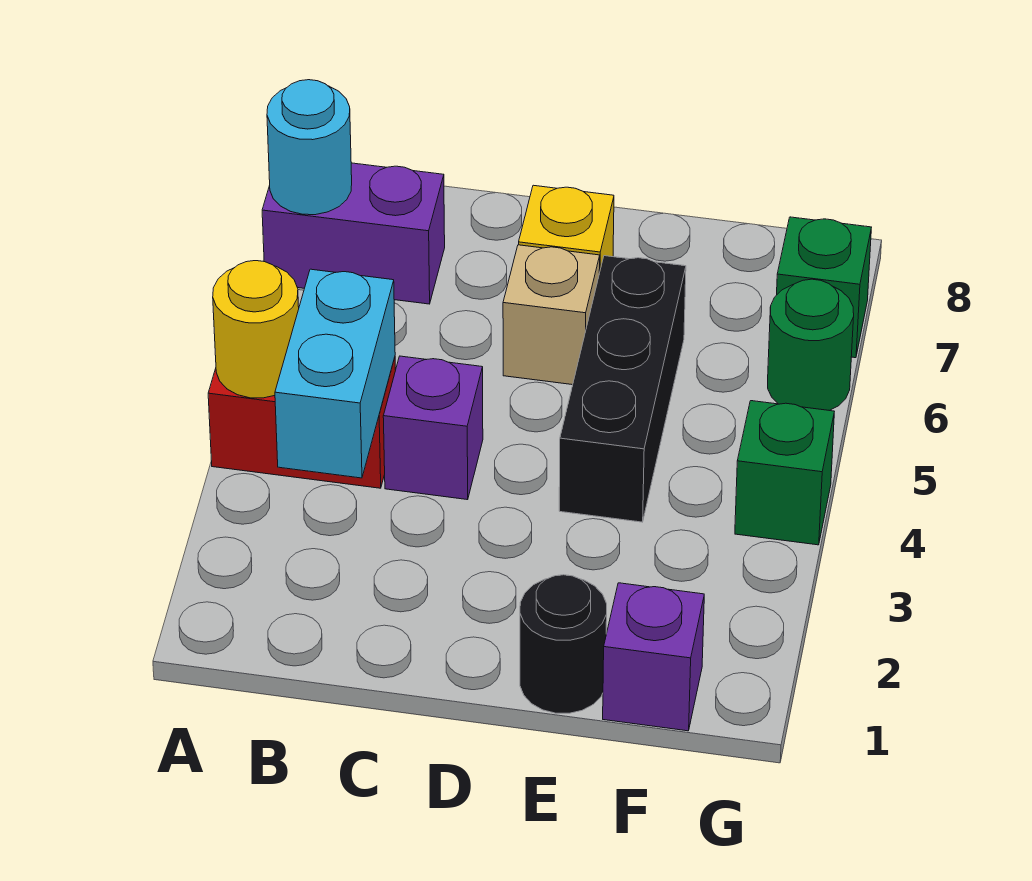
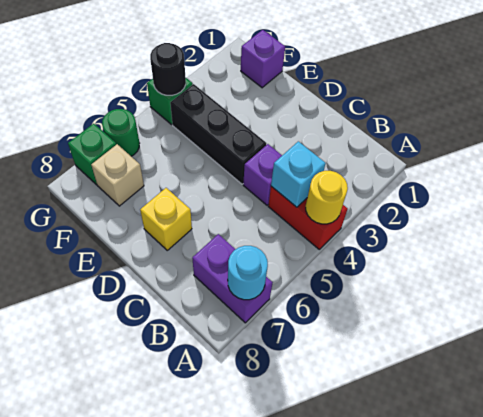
cyan brick B3:B4 level 2 -> cyan brick B4 level 2
tan brick D6 level 1 -> tan brick F7 level 1
black round brick E1 level 1 -> black round brick G4 level 2
black brick E4:E6 level 1 -> black brick D4:F4 level 1

